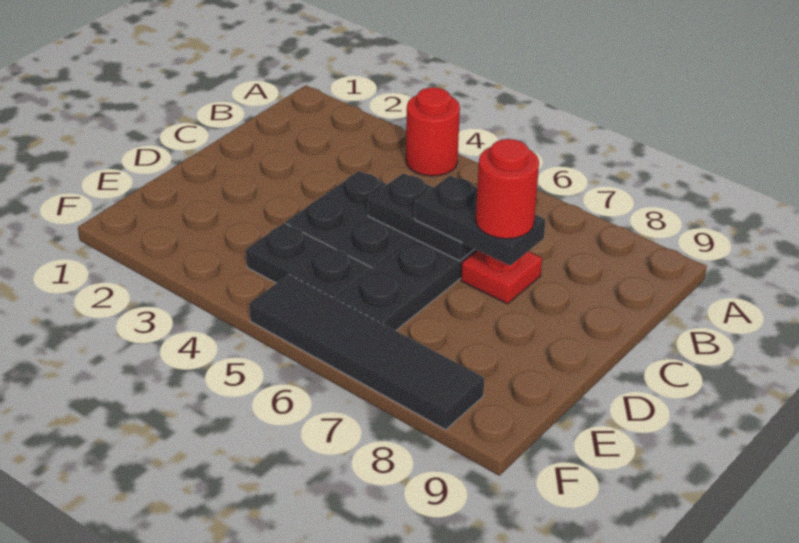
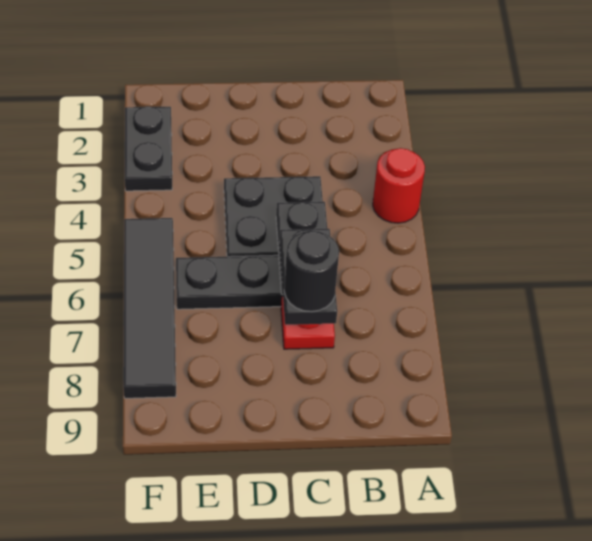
red round brick C7 level 4 -> black round brick C7 level 4
black plate E4:E5 level 1 -> black plate F2:F3 level 1

